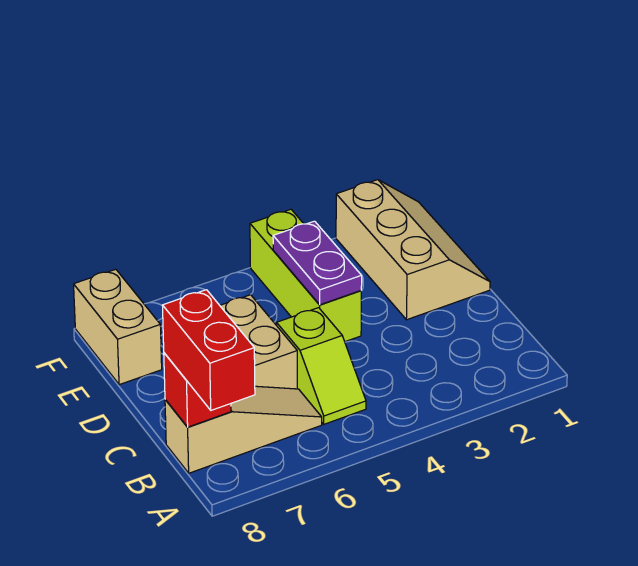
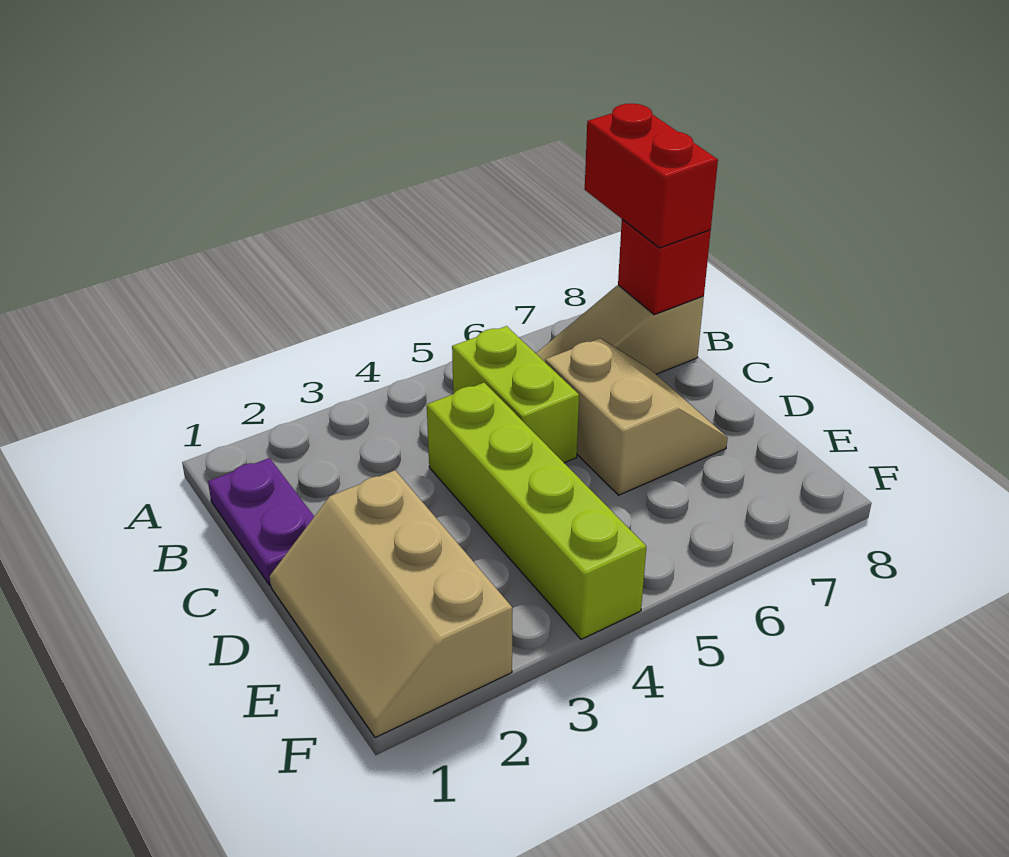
lime slope B5:C5 level 1 top C -> lime brick B5:C5 level 1
lime brick D4:F4 level 1 -> lime brick C4:F4 level 1
purple plate D4:E4 level 2 -> purple plate B1:C1 level 1
tan brick E8:F8 level 1 -> none

